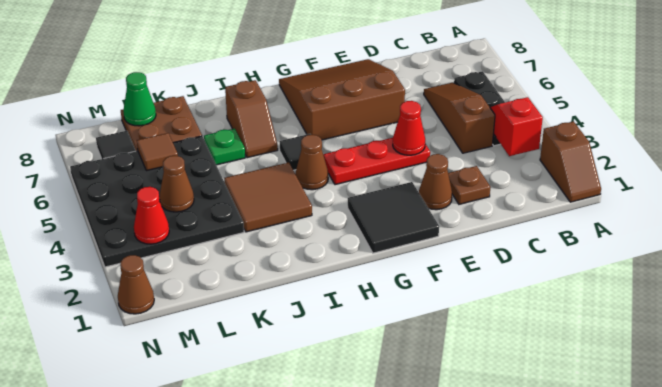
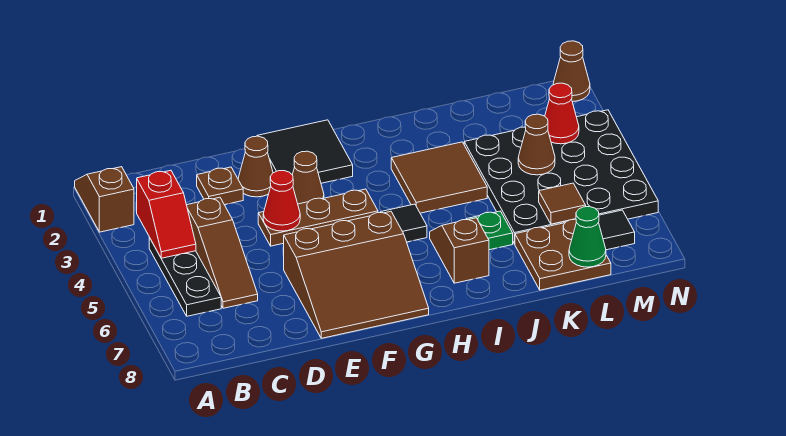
red plate E4:G4 level 1 -> brown plate E4:G4 level 1
brown cone H4 level 1 -> brown cone F3 level 1

